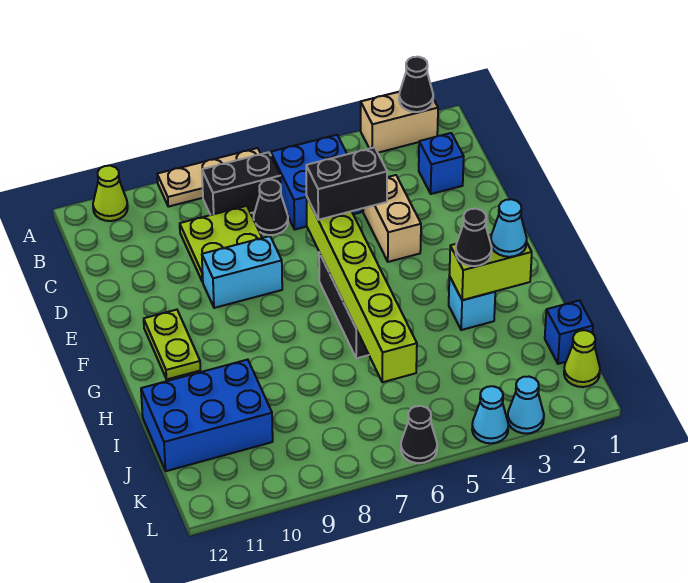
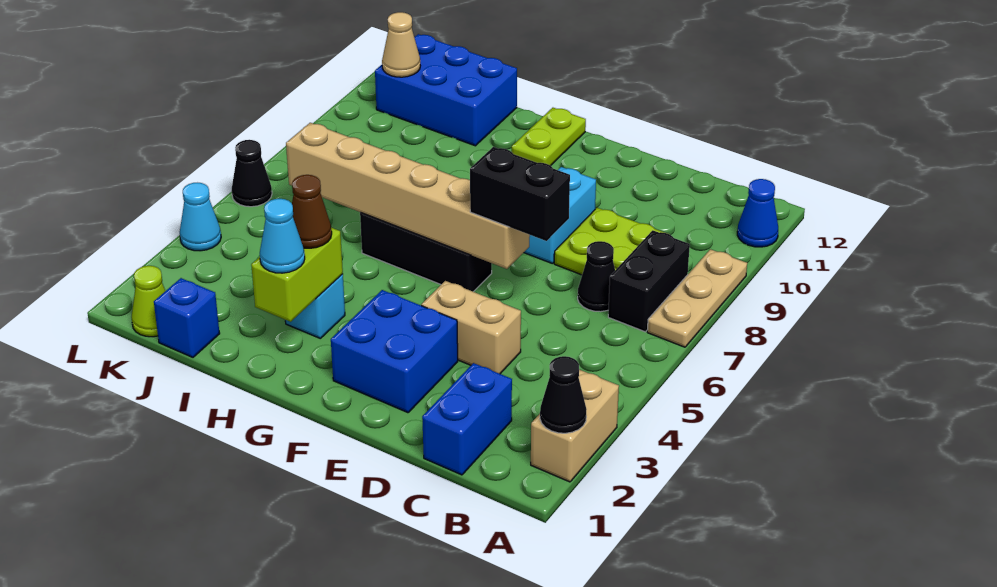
lime cone A11 level 1 -> blue cone A11 level 1
blue brick B5:C6 level 1 -> blue brick E2:F3 level 1
blue brick C2 level 1 -> blue brick C1:C2 level 1
black brick E5:E6 level 3 -> black brick D6:E6 level 3
lime brick E6:J6 level 2 -> tan brick E6:J6 level 2
lime plate F11:G11 level 1 -> lime plate G11:G12 level 1
black cone H3 level 3 -> brown cone H3 level 3
blue brick I10:J12 level 1 -> blue brick I11:K12 level 1
none -> tan cone K11 level 2
cyan cone L3 level 1 -> none

